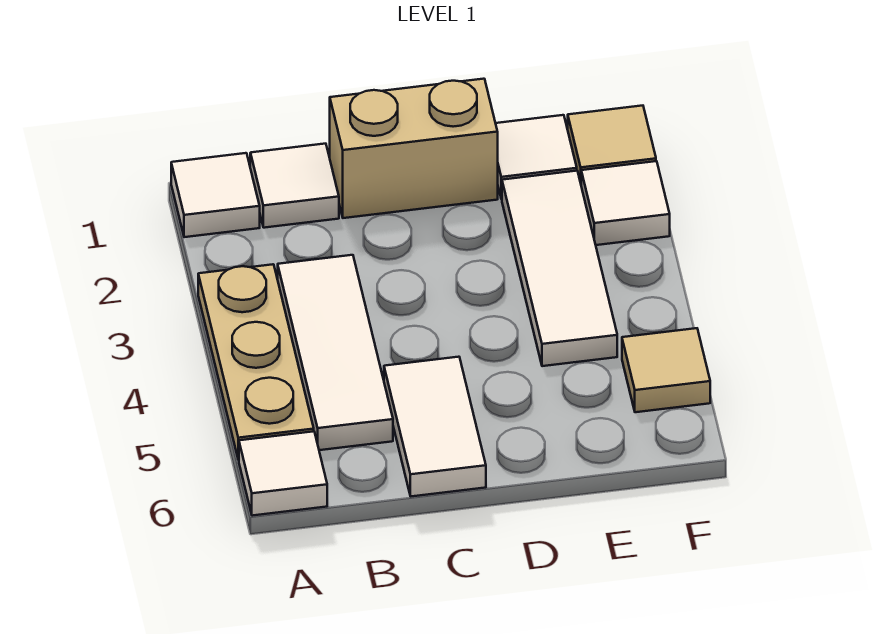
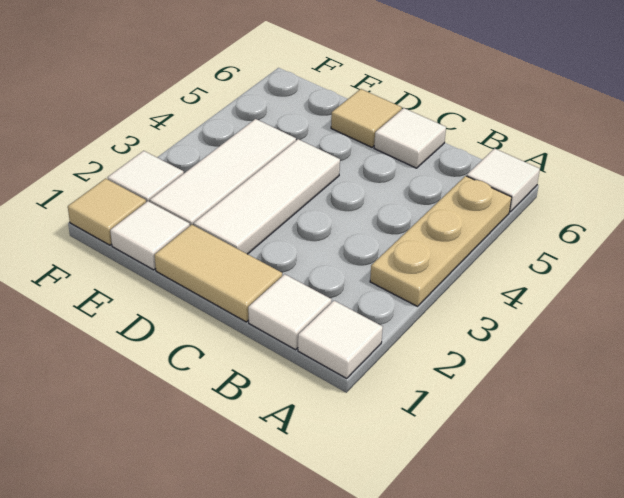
white tile B3:B5 level 1 -> white tile D2:D4 level 1
tan brick C1:D1 level 1 -> tan tile C1:D1 level 1
white tile C5:C6 level 1 -> white tile C6 level 1
tan tile F5 level 1 -> tan tile D6 level 1

